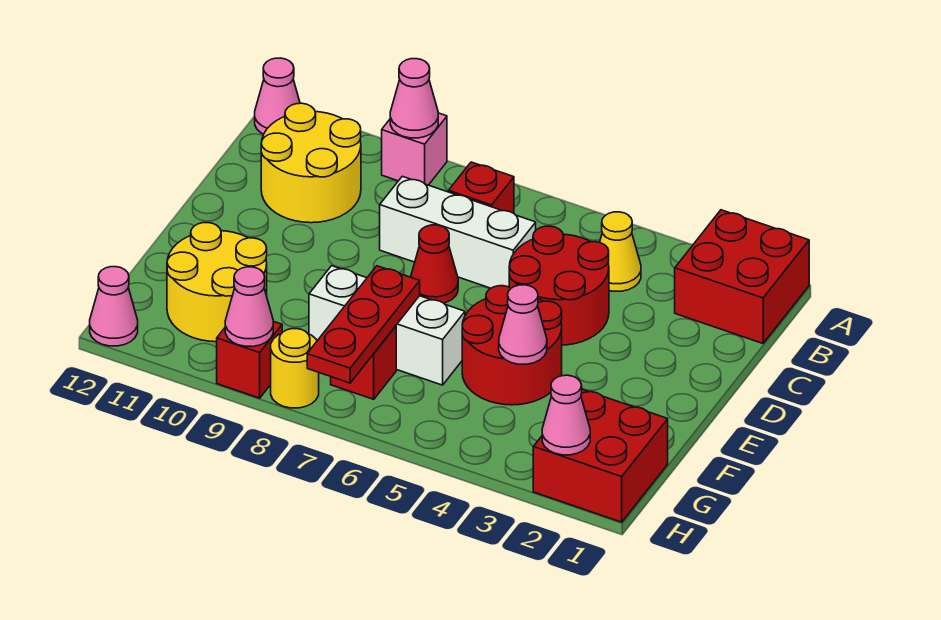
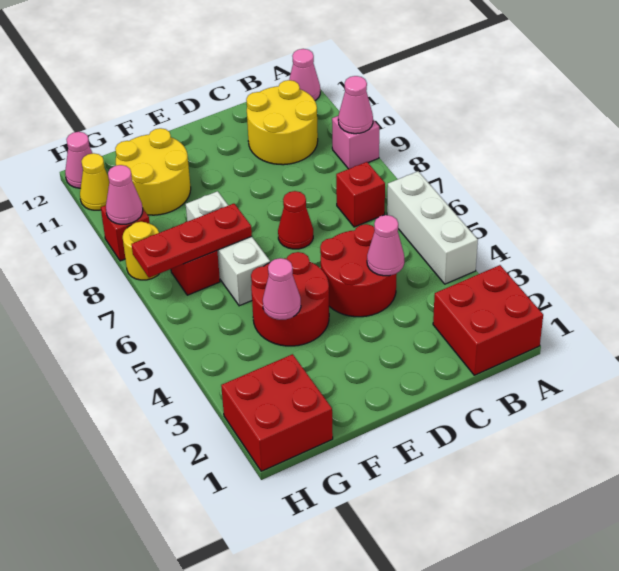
yellow cone B4 level 1 -> yellow cone H11 level 1
white brick C6:C8 level 1 -> white brick A4:A6 level 1
pink cone H2 level 2 -> pink cone C4 level 2

